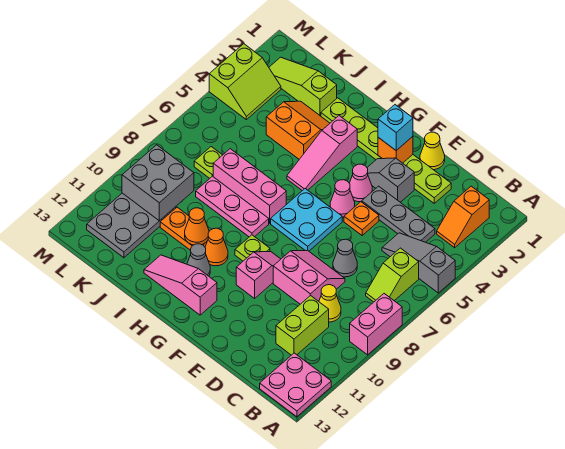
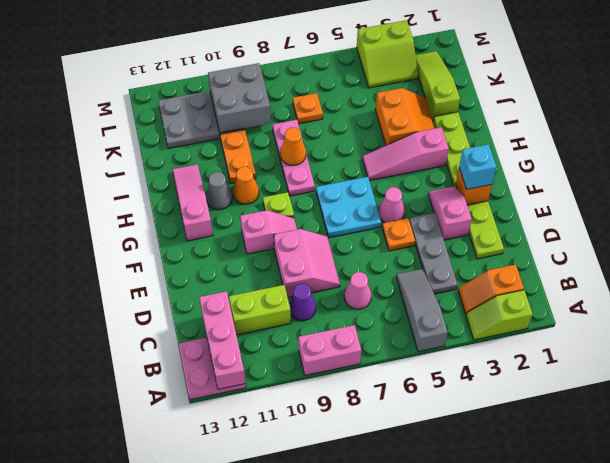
lime slope B6:B7 level 1 top 6 -> lime slope A2:A3 level 1 top 2
yellow cone C9 level 1 -> purple cone C9 level 1
grey cone D7 level 1 -> none
yellow cone E1 level 1 -> none
grey slope E3:F3 level 1 top E -> pink slope E3:F3 level 1 top E
pink cone F4 level 1 -> pink cone C7 level 1
pink brick H7:J7 level 1 -> pink brick A12:C12 level 2
orange cone I10 level 2 -> orange cone I8 level 2
lime plate K7 level 1 -> orange plate K7 level 1

